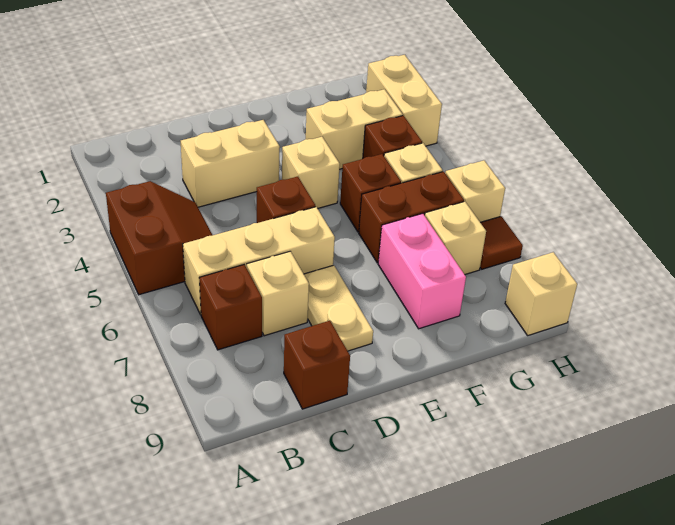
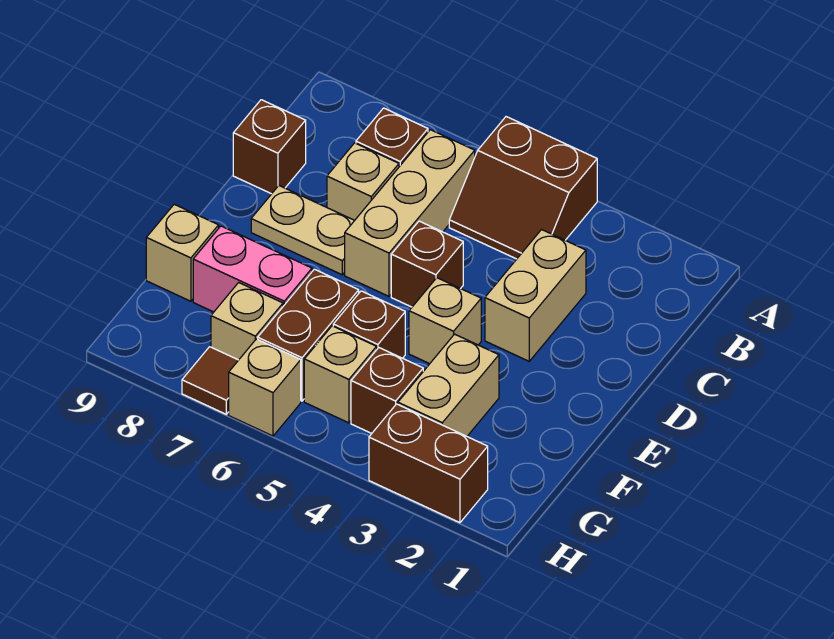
tan brick H2:H3 level 1 -> brown brick H2:H3 level 1
tan brick H9 level 1 -> tan brick F9 level 1

